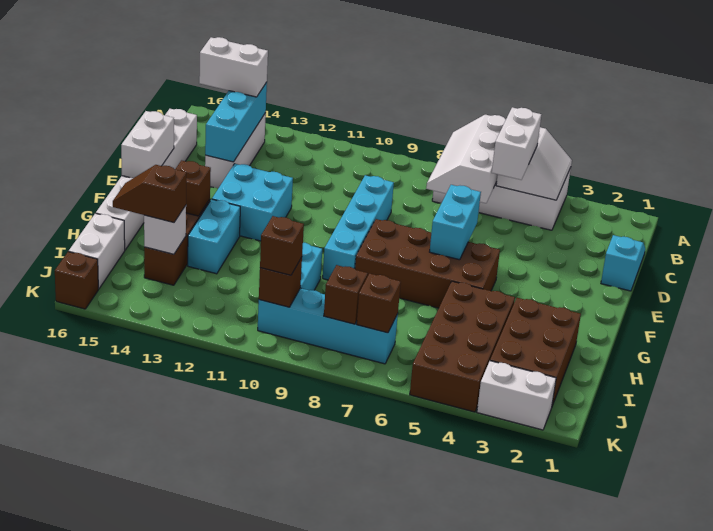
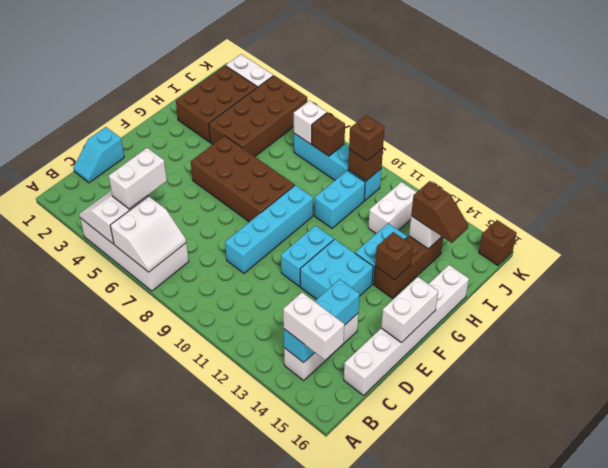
white slope A6:C7 level 2 top 6 -> white slope A6:B7 level 2 top 6
cyan brick E6:F6 level 2 -> cyan brick E11:F11 level 1
white brick I16:J16 level 1 -> white brick I12:J12 level 1
brown brick J7 level 2 -> white brick J7 level 2

